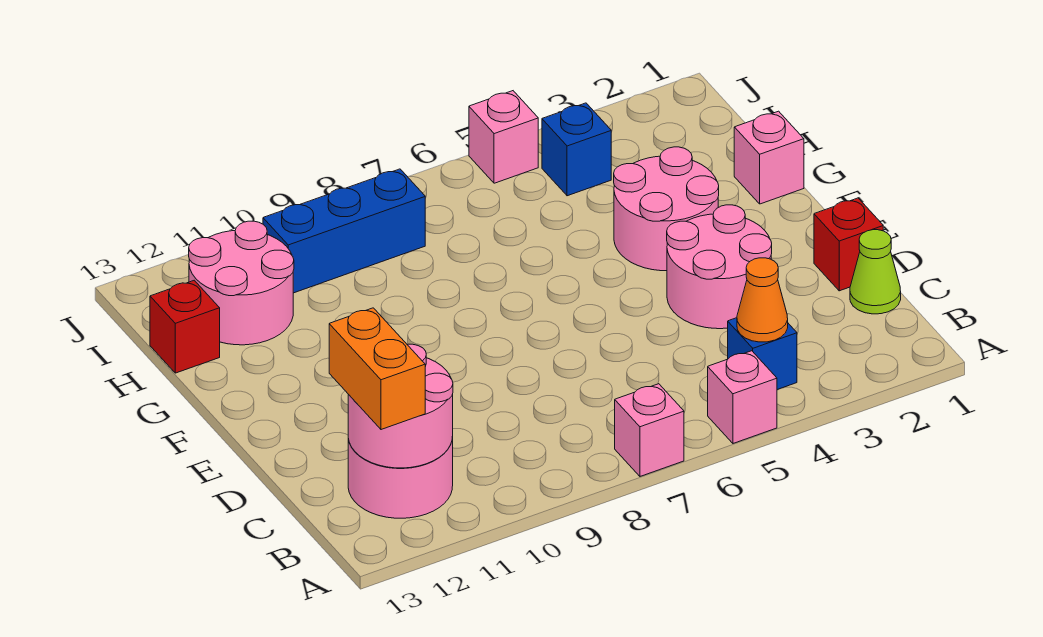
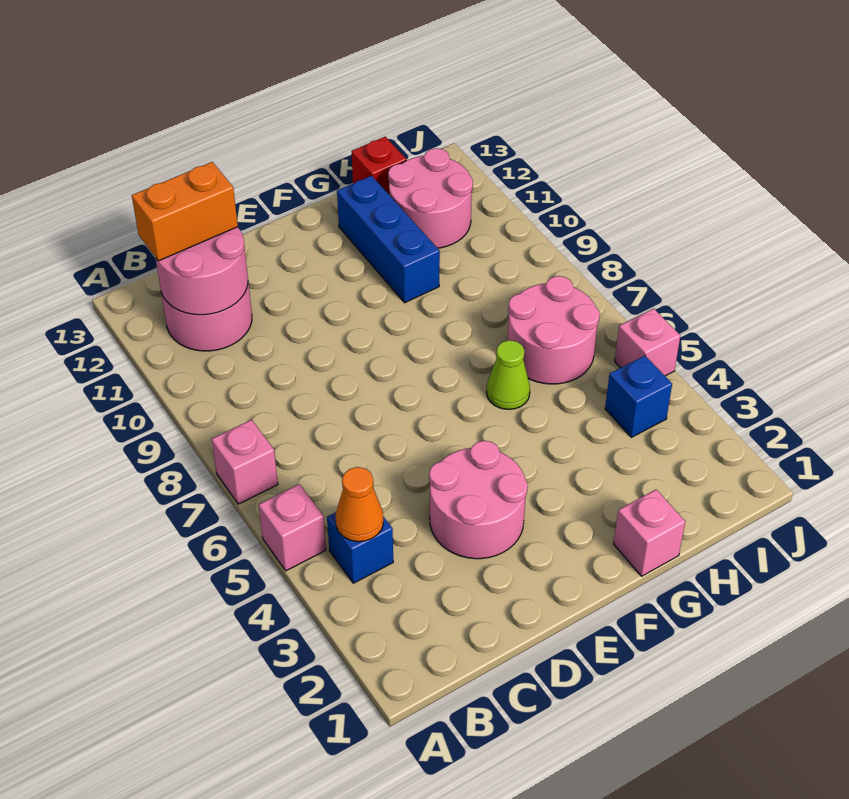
lime cone C1 level 1 -> lime cone G6 level 1
red brick D1 level 1 -> none
pink round brick F3:G4 level 1 -> pink round brick H6:I7 level 1
blue brick I8:I10 level 1 -> blue brick G10:G12 level 1

